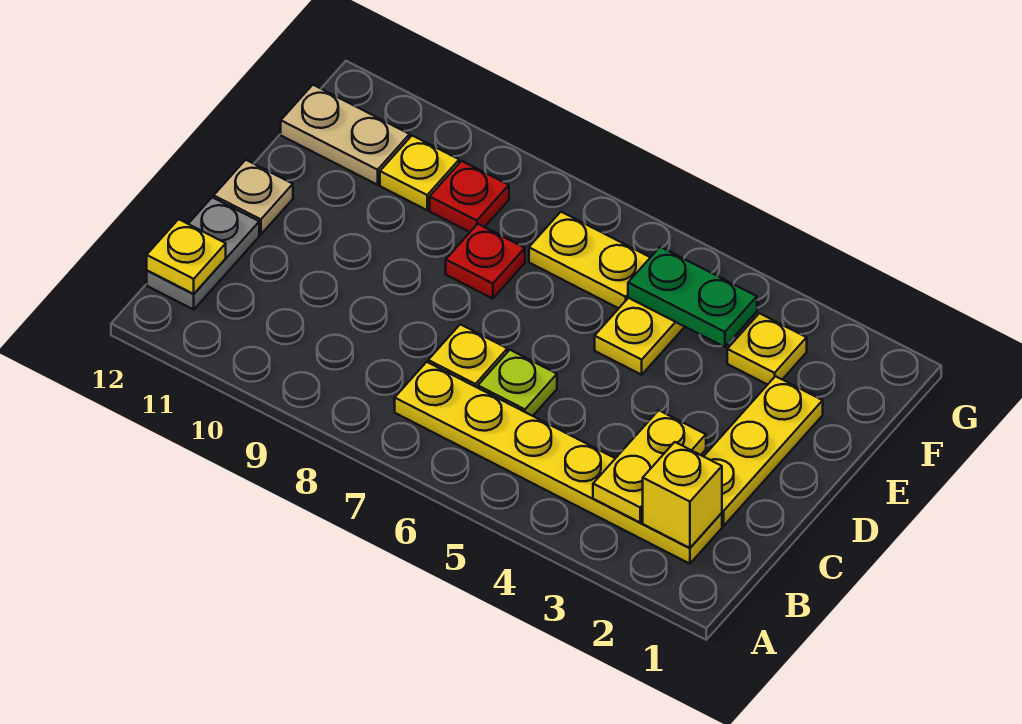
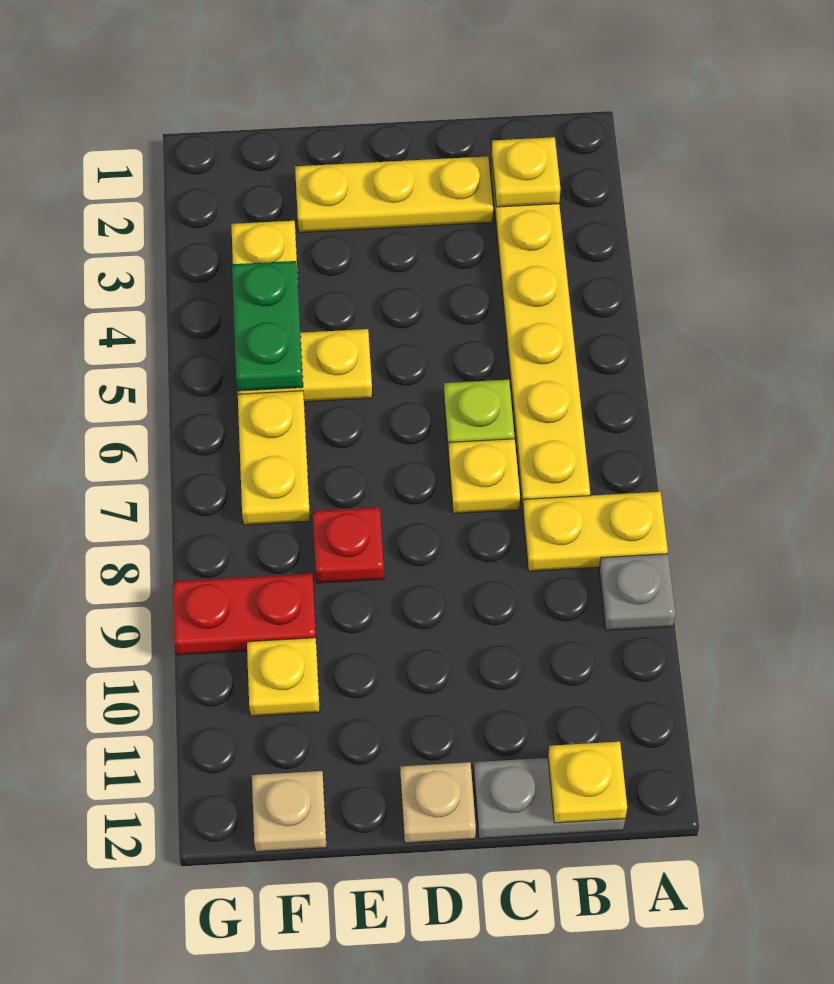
none -> grey plate A9 level 1
yellow brick B2 level 2 -> yellow plate B2 level 2
yellow plate B3:C3 level 2 -> yellow plate A8:B8 level 1
red plate F9 level 1 -> red plate F9:G9 level 1
tan plate F11:F12 level 1 -> tan plate F12 level 1

